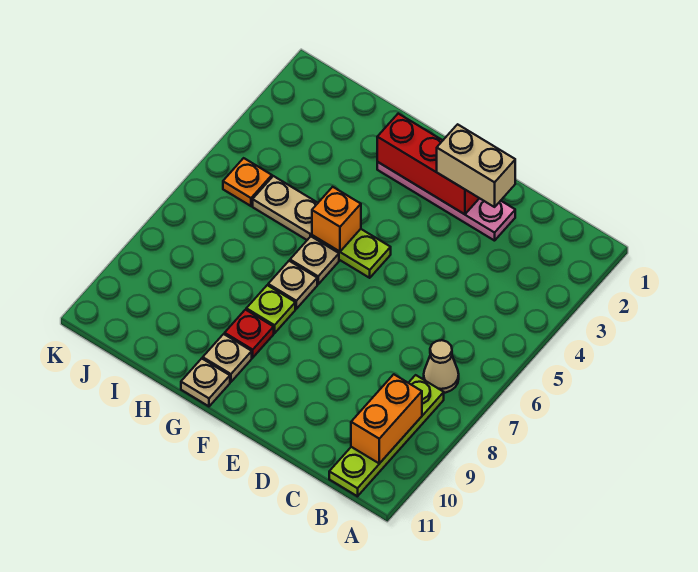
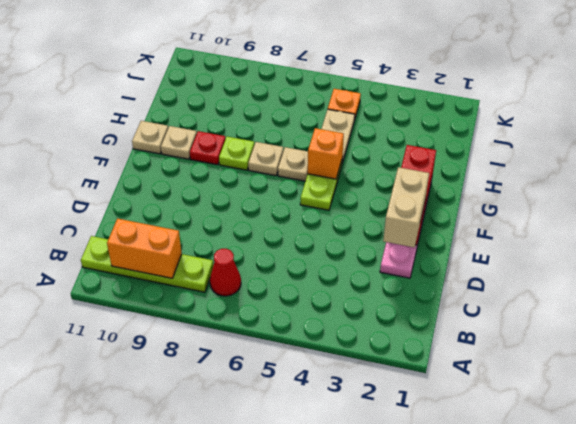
tan cone B7 level 1 -> red cone B7 level 1

